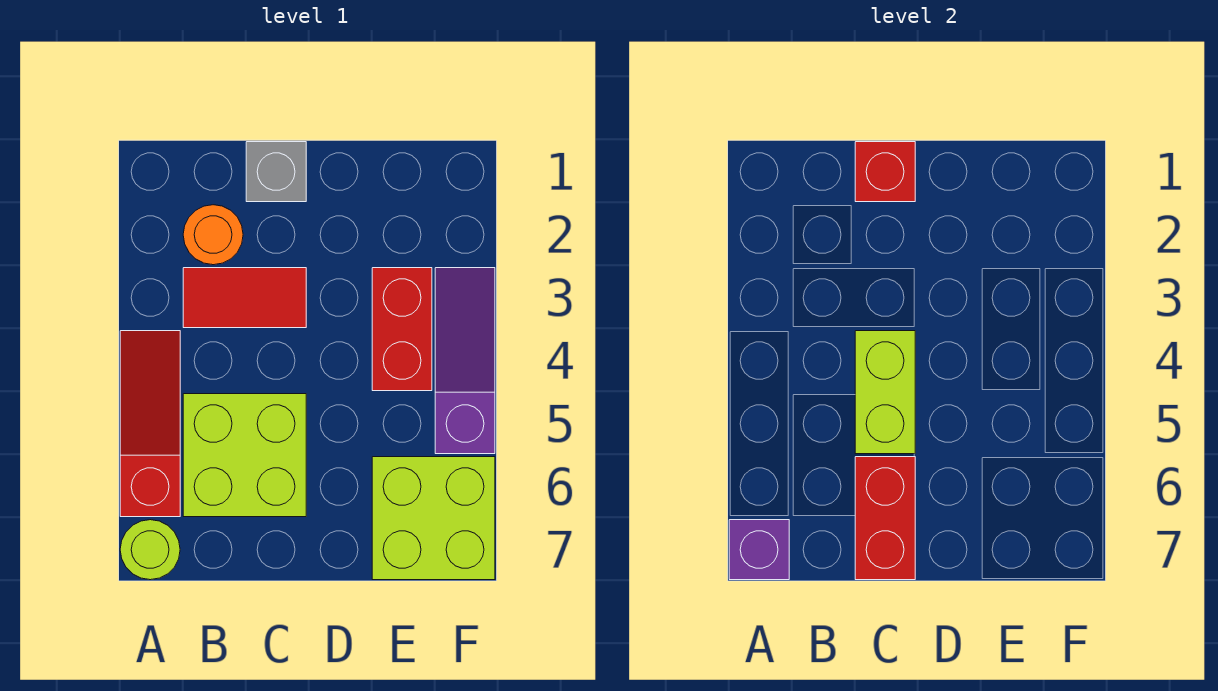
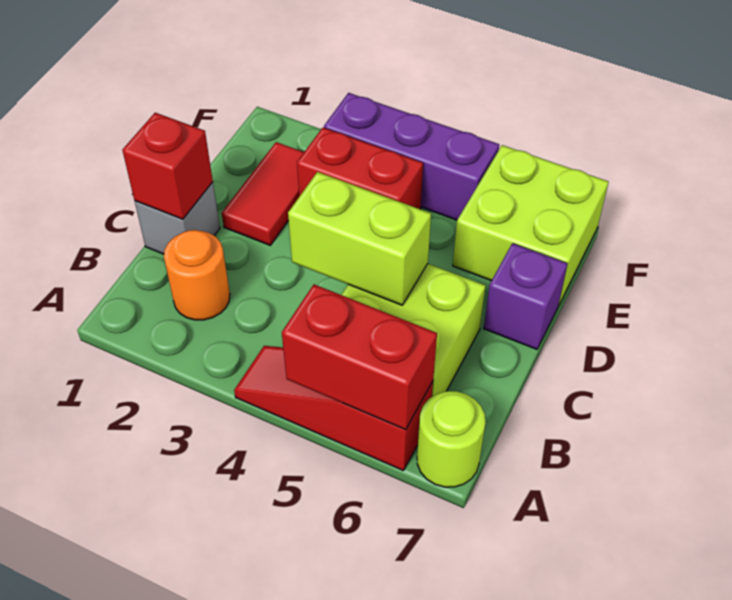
purple brick A7 level 2 -> purple brick D7 level 1
red tile B3:C3 level 1 -> red tile D2:E2 level 1
red brick C6:C7 level 2 -> red brick A5:A6 level 2
purple slope F3:F5 level 1 top 5 -> purple brick F3:F5 level 1

